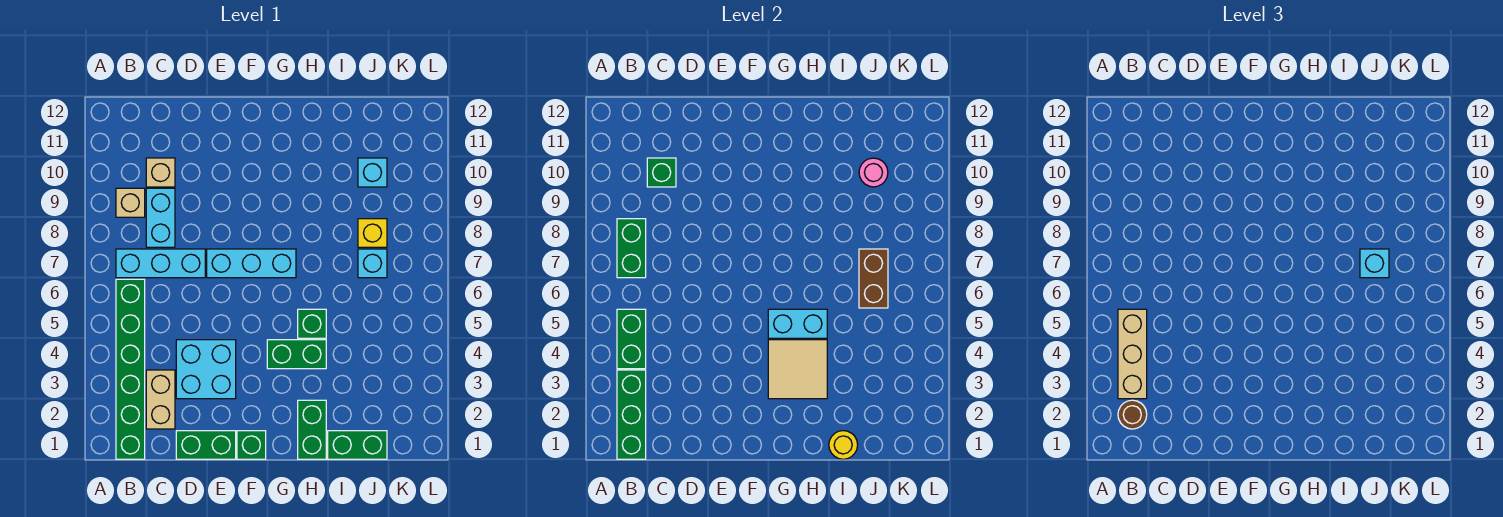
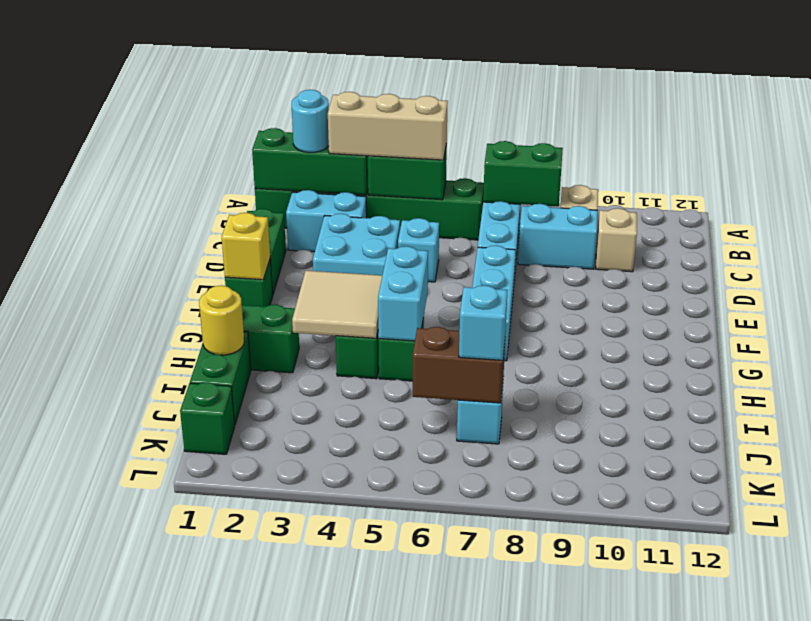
brown round brick B2 level 3 -> cyan round brick B2 level 3
tan brick C2:C3 level 1 -> cyan brick C2:C3 level 1
green brick C10 level 2 -> green brick K1 level 1
yellow brick J8 level 1 -> yellow brick F1 level 2
cyan brick J10 level 1 -> cyan brick D5 level 1
pink round brick J10 level 2 -> none

